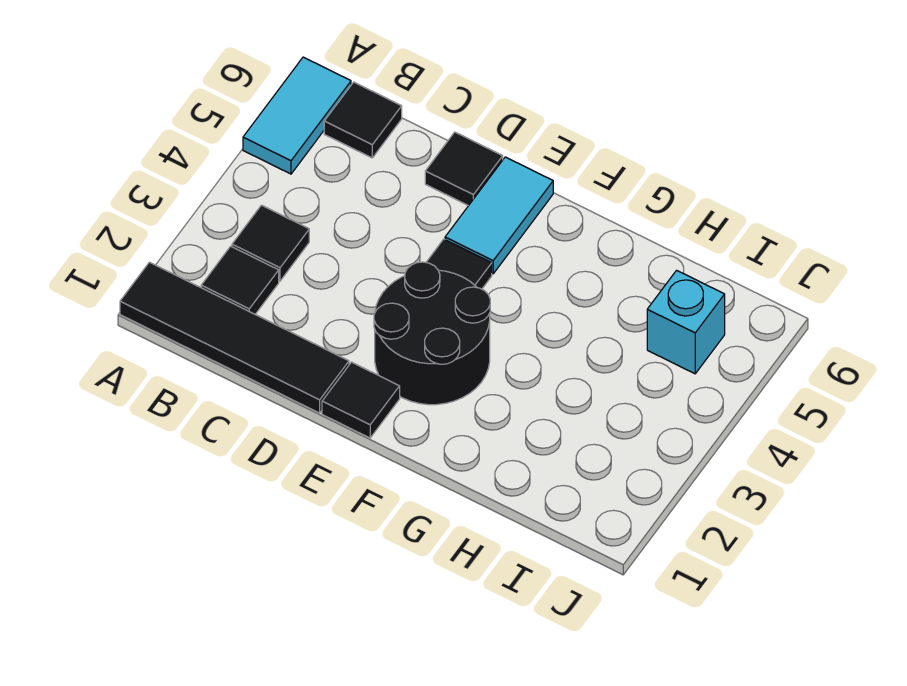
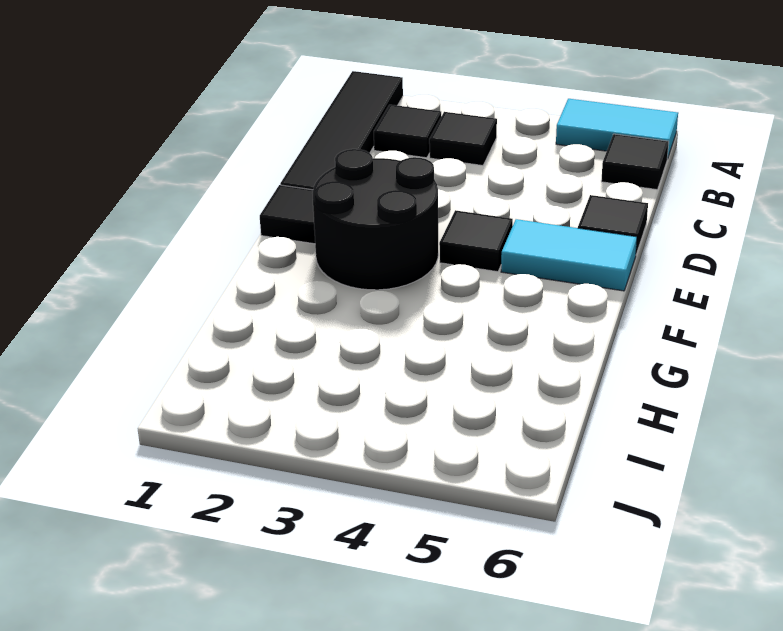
cyan brick I5 level 1 -> none

